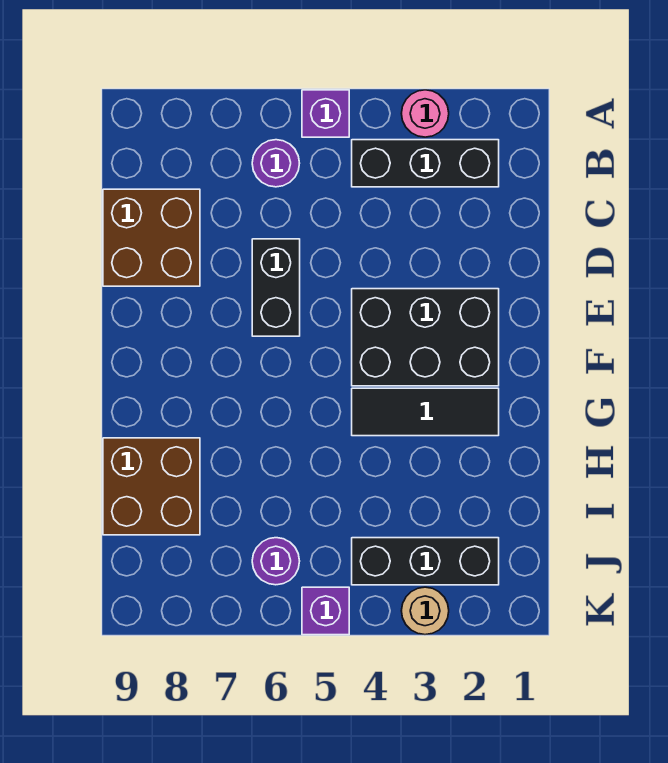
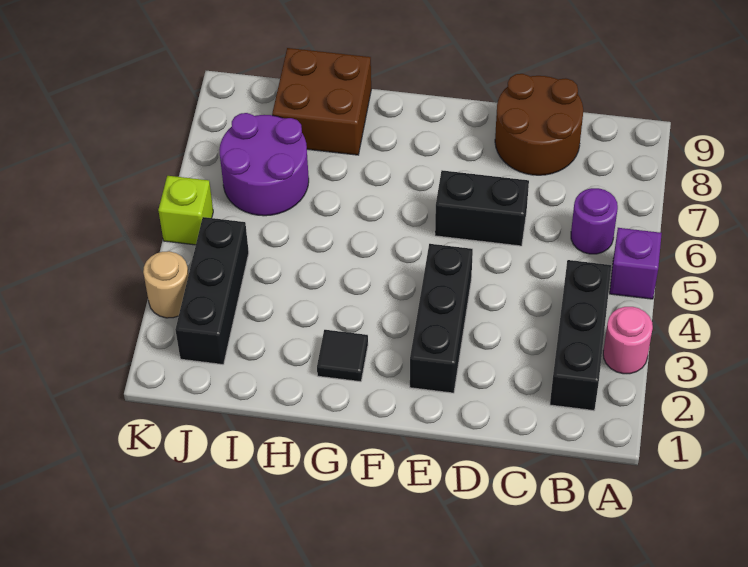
brown brick C8:D9 level 1 -> brown round brick C8:D9 level 1
black brick E2:F4 level 1 -> black brick E2:E4 level 1
black tile G2:G4 level 1 -> black tile G2 level 1
purple round brick J6 level 1 -> purple round brick I6:J7 level 1
purple brick K5 level 1 -> lime brick K5 level 1

